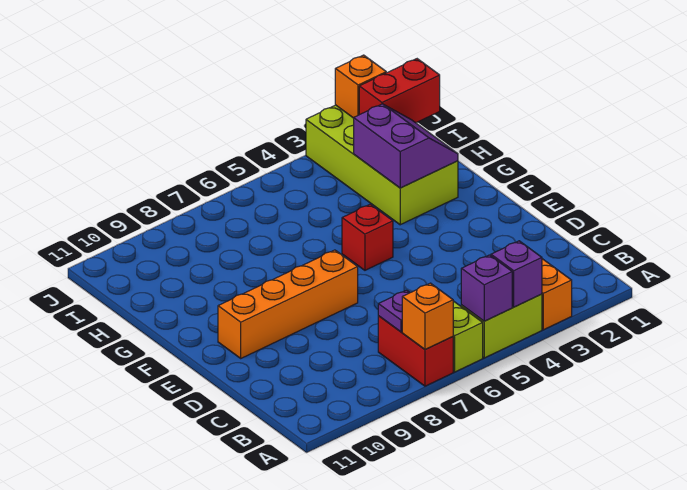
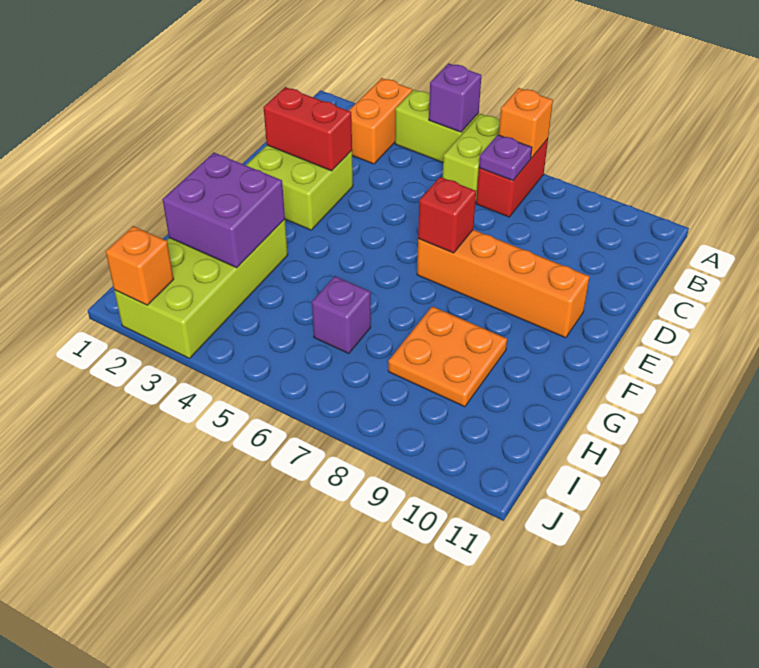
purple brick A4 level 2 -> purple brick H6 level 1
none -> lime brick D2:E3 level 1
red brick F5 level 1 -> red brick E7 level 2
purple slope G2:H3 level 2 top 3 -> purple brick G2:H3 level 2
none -> orange plate G8:H9 level 1
red brick I1:I2 level 2 -> red brick D2:D3 level 2

